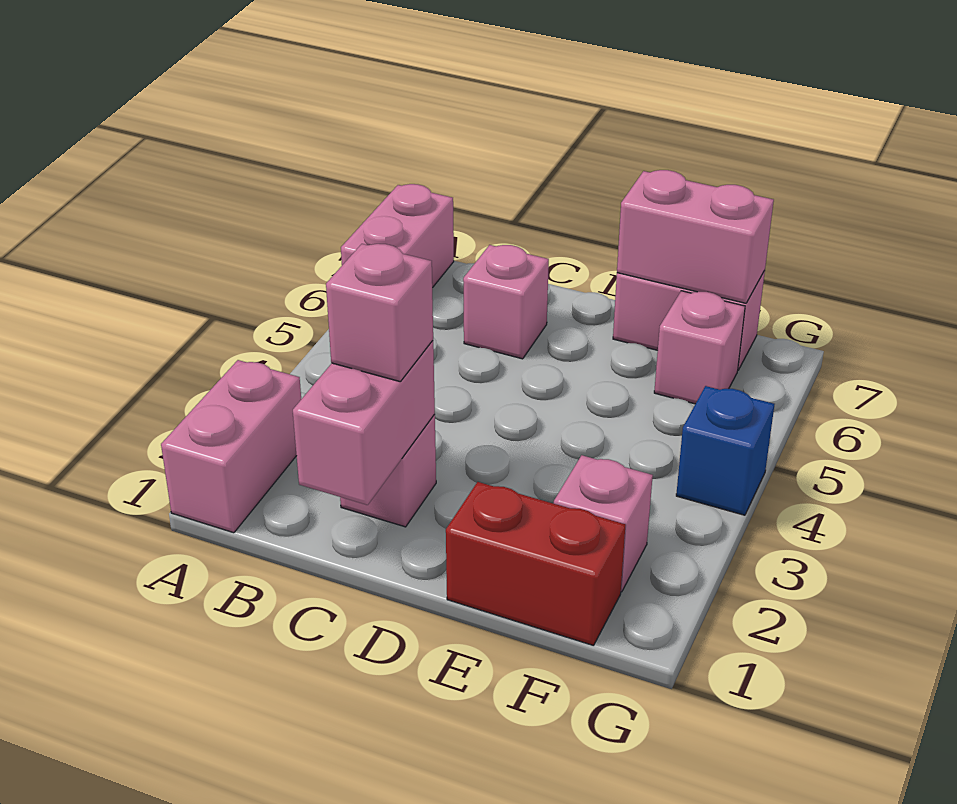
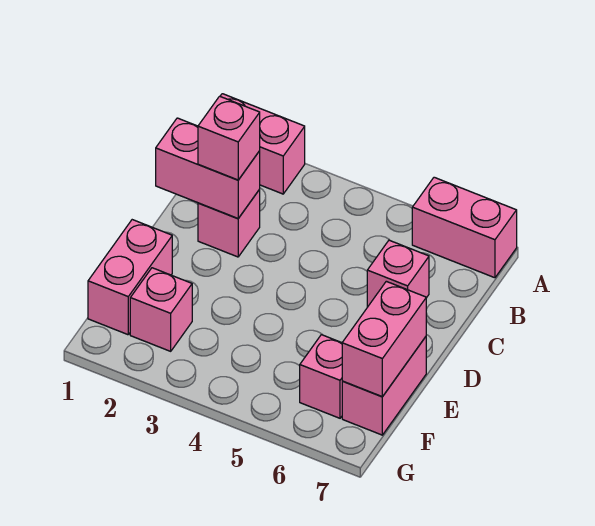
red brick E1:F1 level 1 -> pink brick E1:F1 level 1
blue brick G4 level 1 -> none

